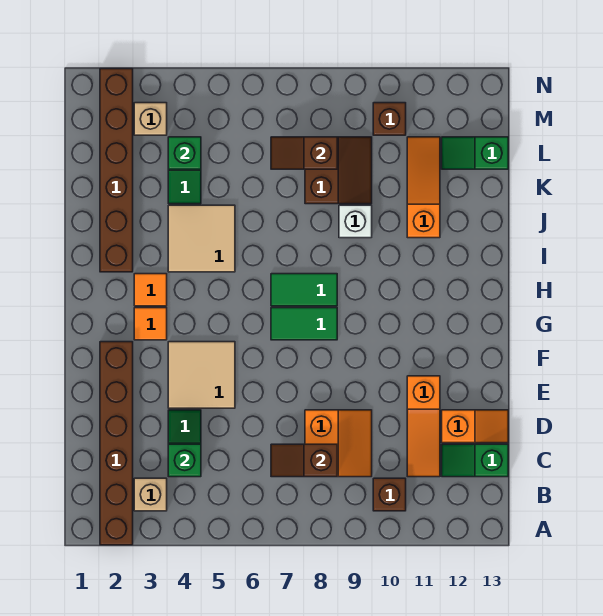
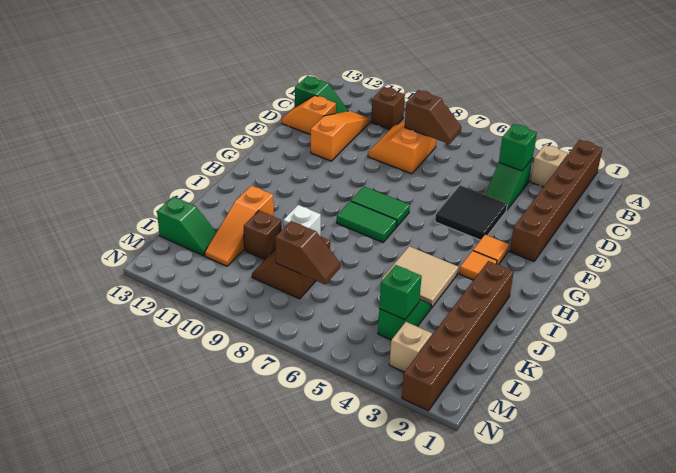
tan tile E4:F5 level 1 -> black tile E4:F5 level 1
brown brick M10 level 1 -> brown brick K10 level 1

